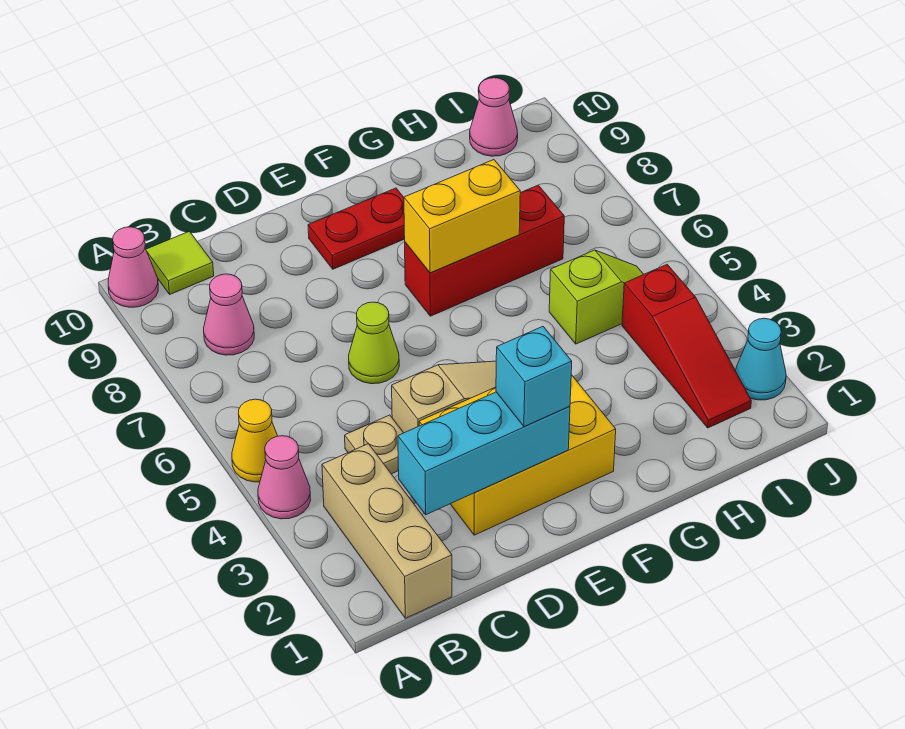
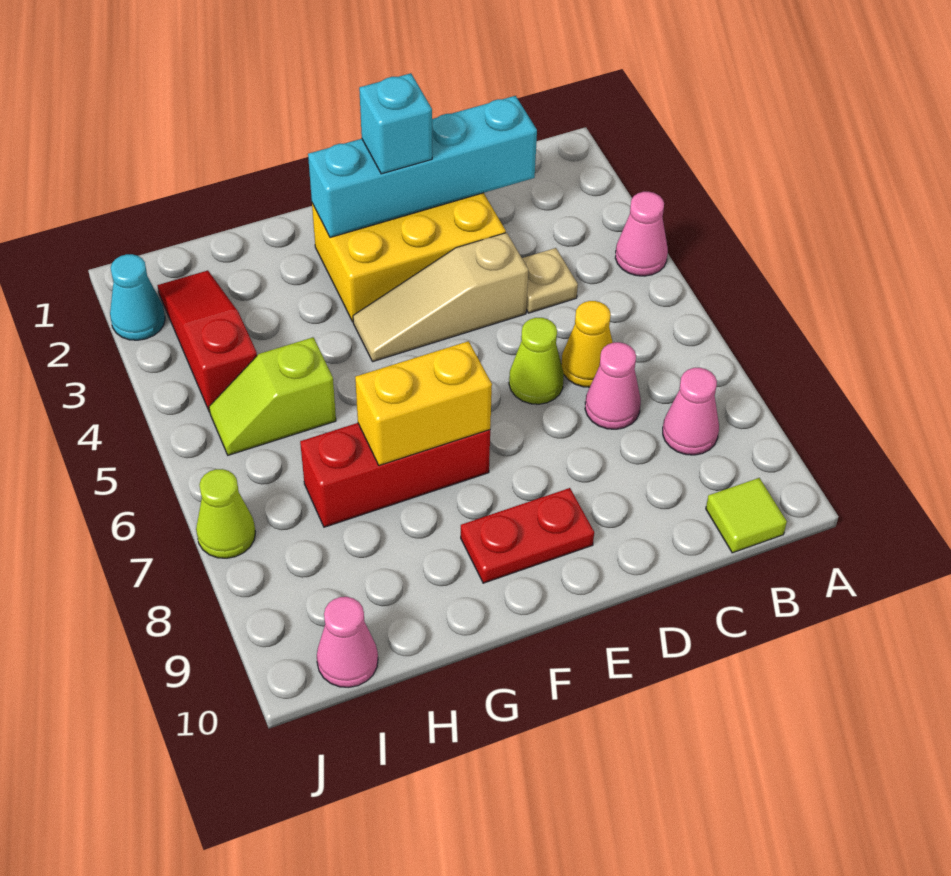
yellow cone A5 level 1 -> yellow cone C6 level 1
pink cone A10 level 1 -> pink cone C7 level 1
tan brick B1:B3 level 1 -> none
cyan brick C2:E2 level 2 -> cyan brick C2:F2 level 2
none -> lime cone J7 level 1

